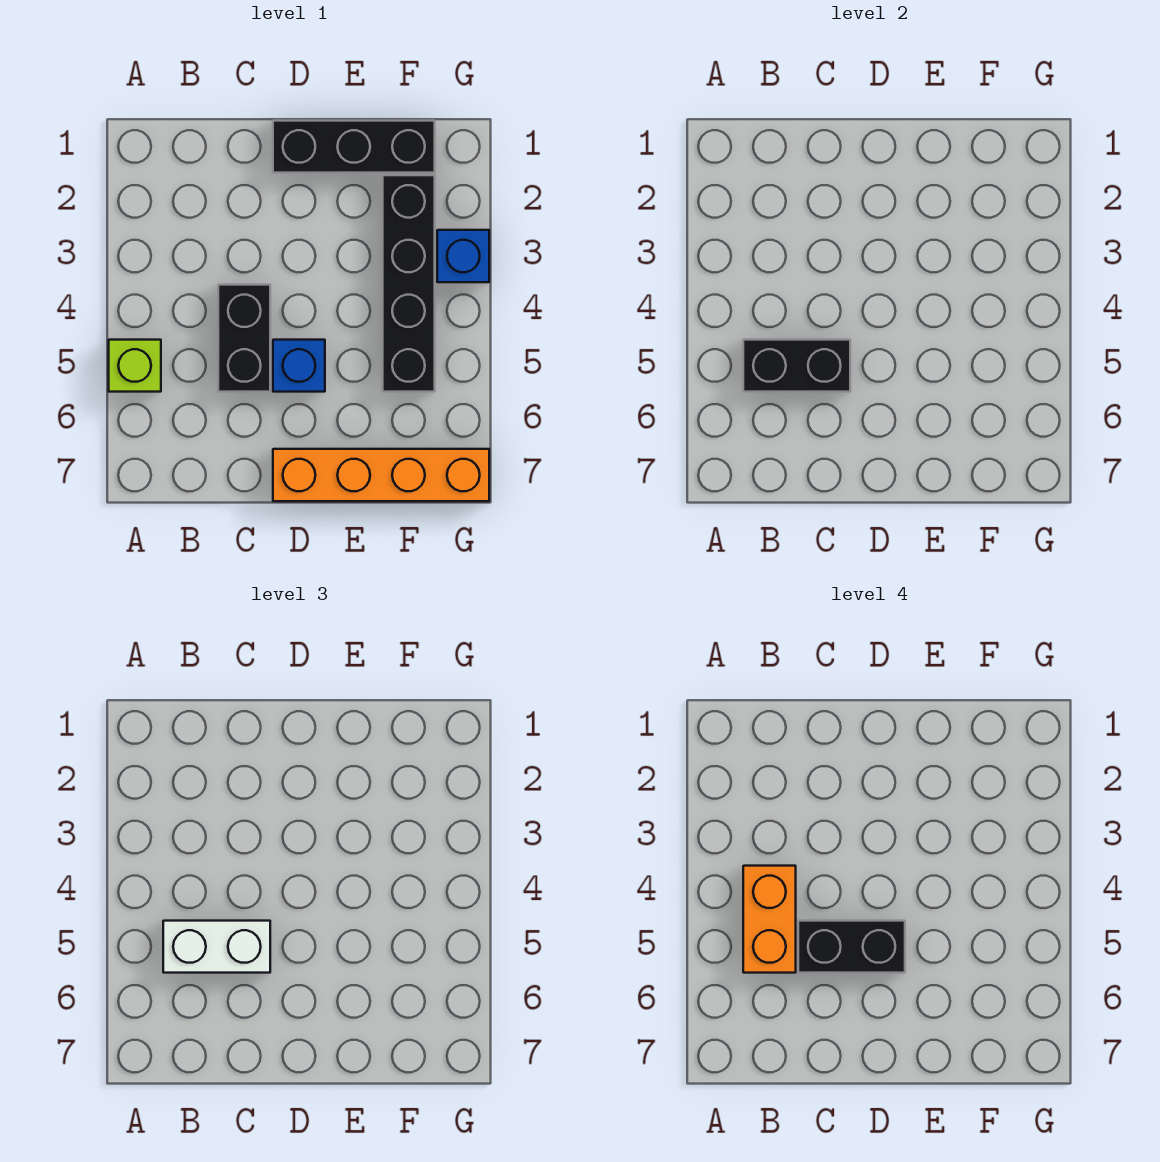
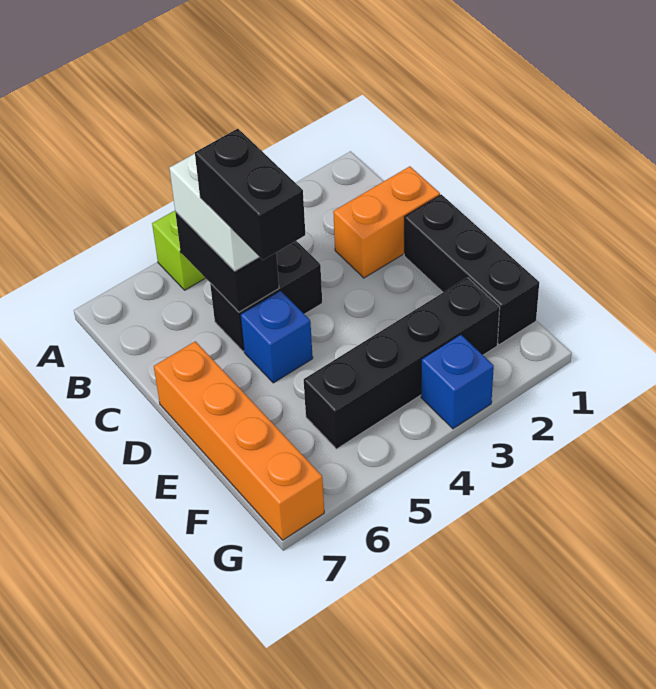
orange brick B4:B5 level 4 -> orange brick C1:C2 level 1

